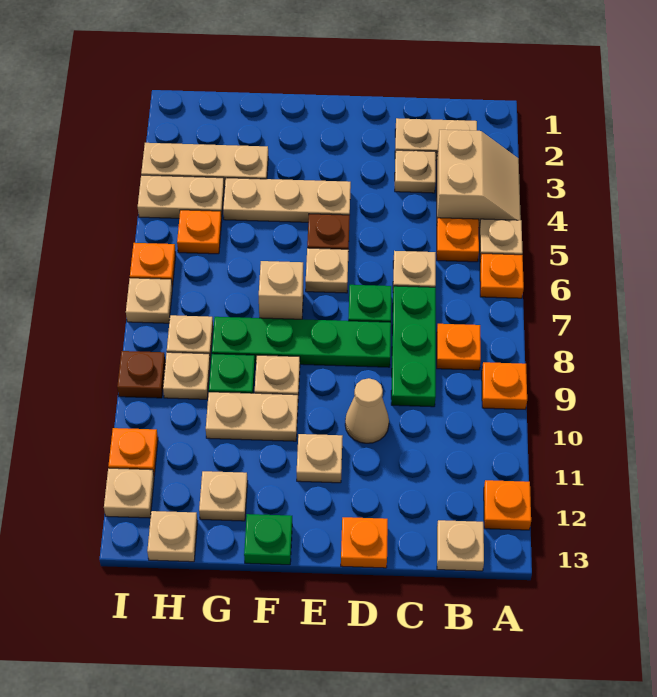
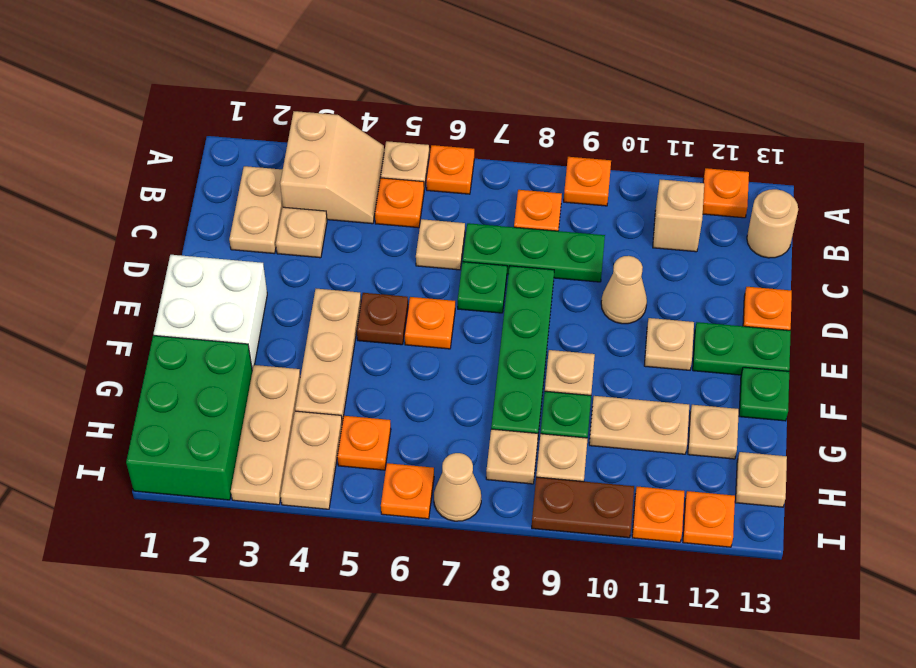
tan slope A3:B4 level 1 top B -> tan slope A3:B4 level 1 top 3
tan plate B13 level 1 -> tan round brick B13 level 1
none -> white brick E1:F2 level 1
tan plate E6 level 1 -> orange plate E6 level 1
none -> green plate E12:E13 level 1
tan brick F7 level 1 -> tan brick B11 level 1
tan plate F10:G10 level 1 -> tan plate G10:G11 level 1
none -> green brick G1:I2 level 1
tan plate I7 level 1 -> tan cone I7 level 1
brown plate I9 level 1 -> brown plate I9:I10 level 1
tan plate I12 level 1 -> orange plate I12 level 1

